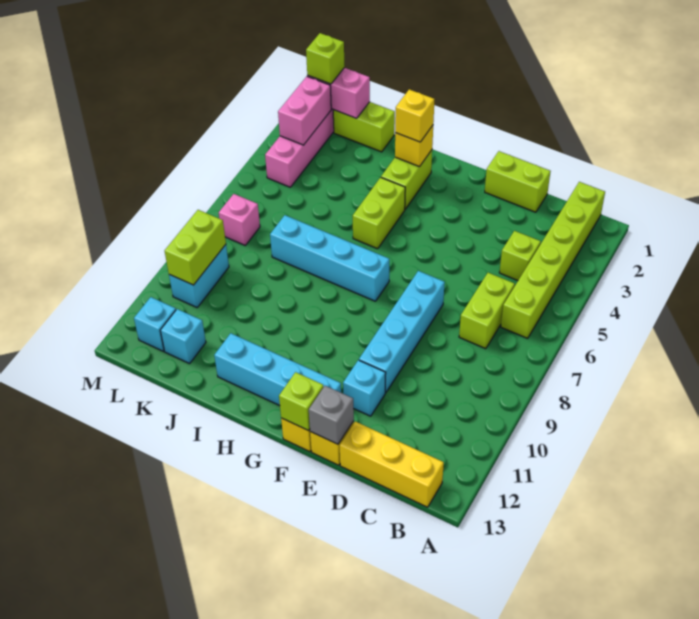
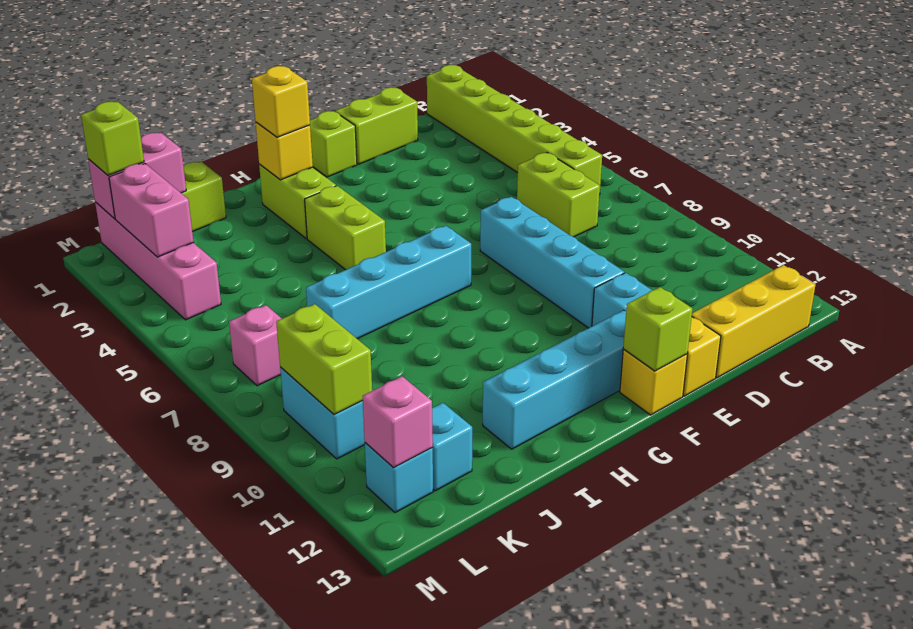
lime brick C4 level 1 -> lime brick F1 level 1
grey brick E13 level 2 -> none
none -> pink brick L12 level 2

